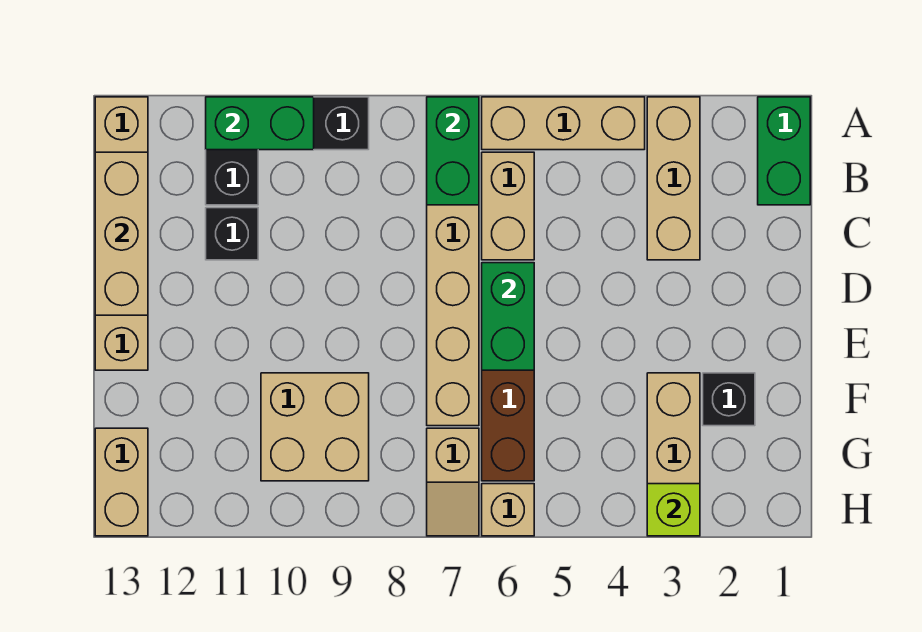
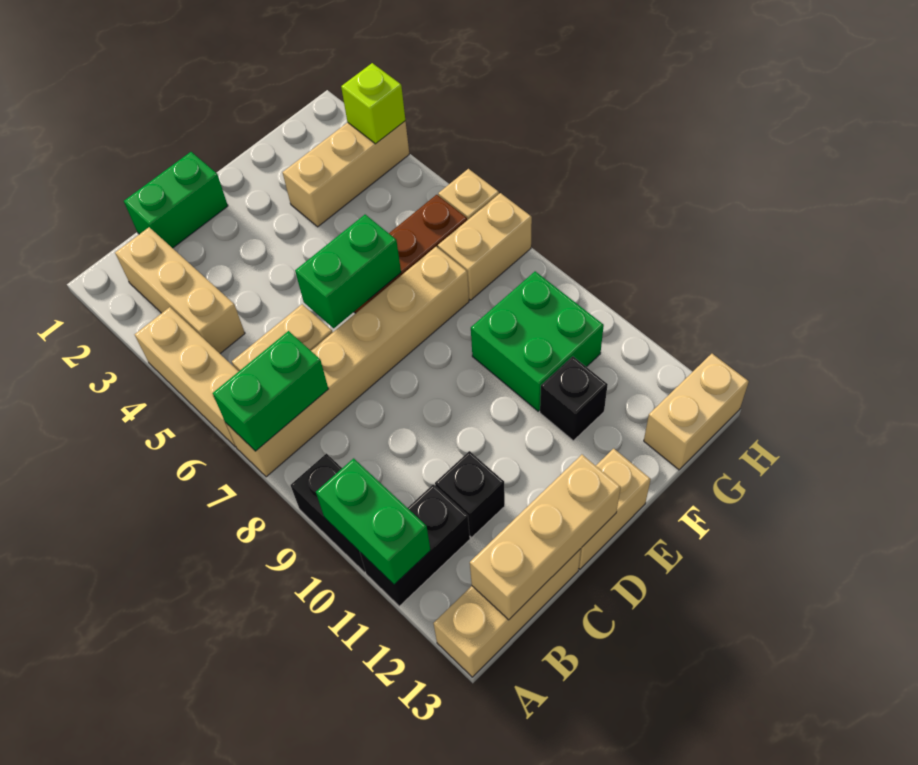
green brick A1:B1 level 1 -> green brick C1:D1 level 1
tan brick A3:C3 level 1 -> tan brick B2:B4 level 1
black brick F2 level 1 -> black brick F11 level 1
tan brick F9:G10 level 1 -> green brick F9:G10 level 1
tan slope G7:H7 level 1 top G -> tan brick G7:H7 level 1

